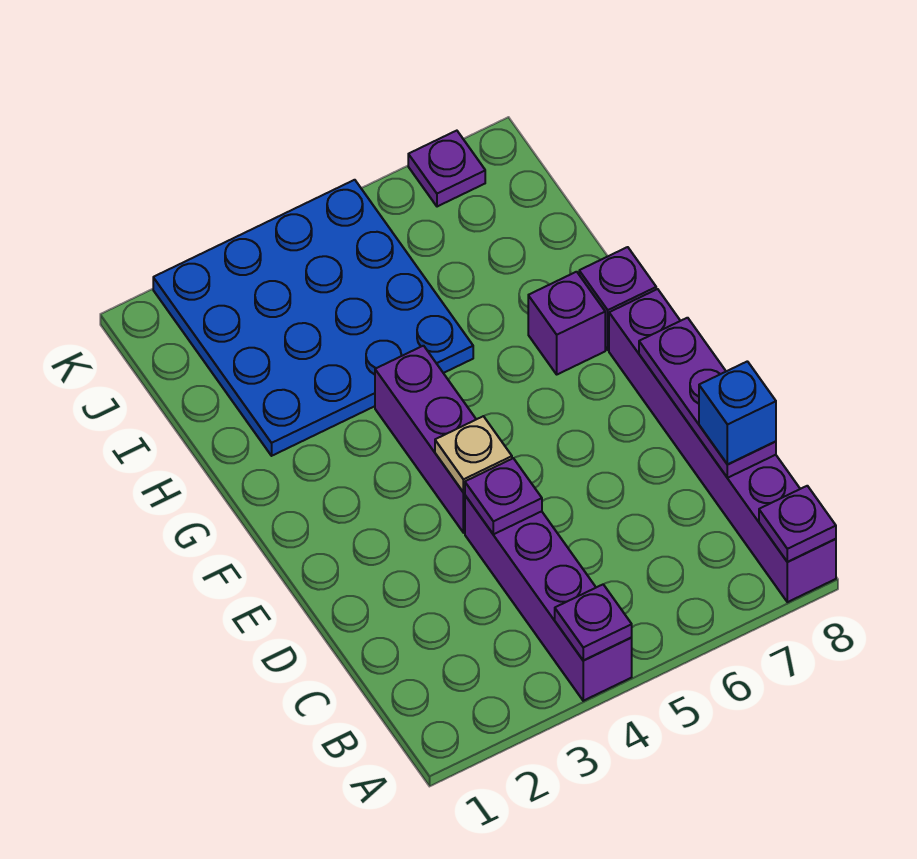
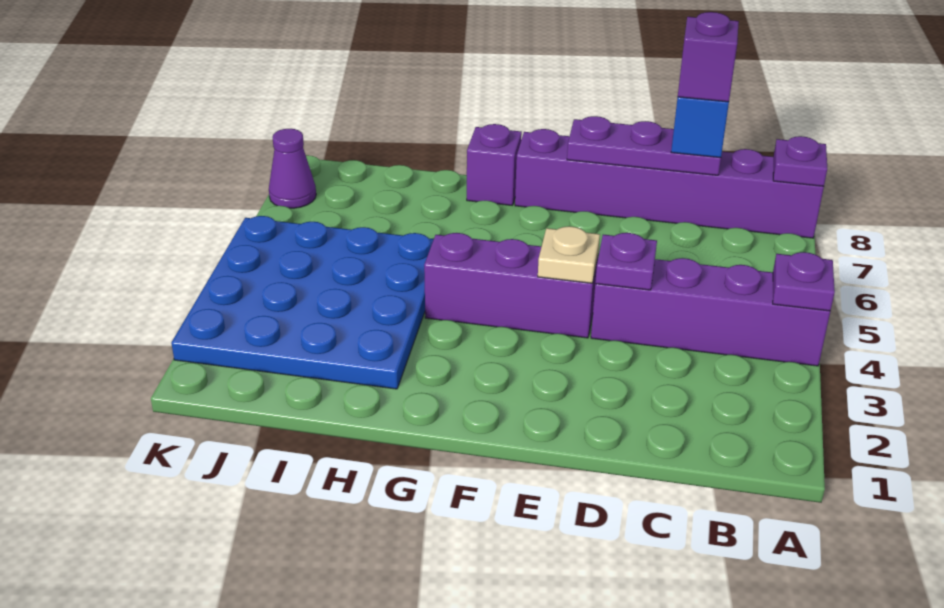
purple brick G7 level 1 -> purple brick C8 level 4
purple plate K7 level 1 -> purple cone K7 level 1

